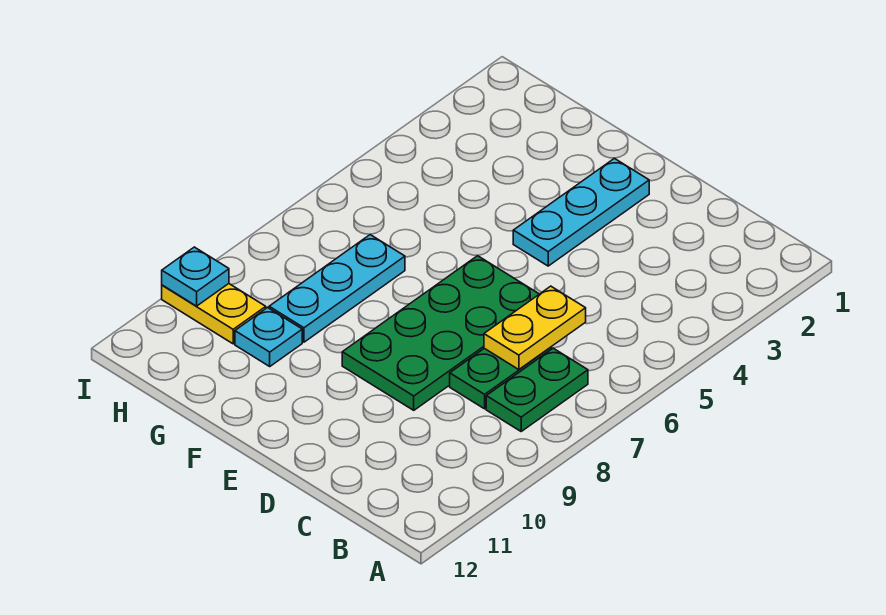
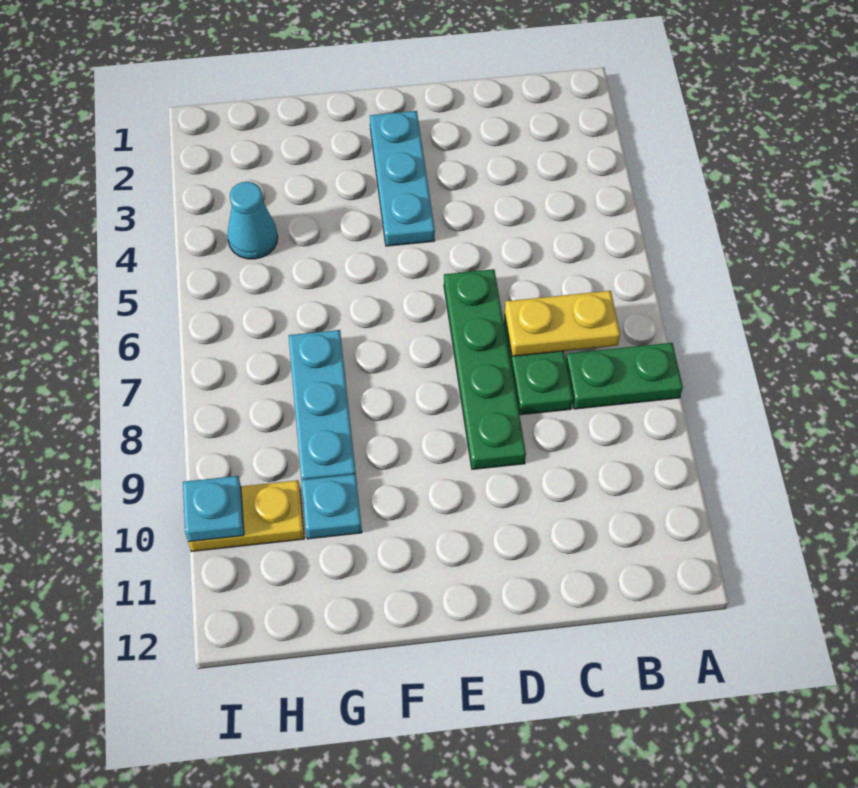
green plate B7:B8 level 1 -> green plate A8:B8 level 1
yellow plate C6:C7 level 2 -> yellow plate B7:C7 level 2
green plate D6:E9 level 1 -> green plate D6:D9 level 1
none -> cyan cone H4 level 1

